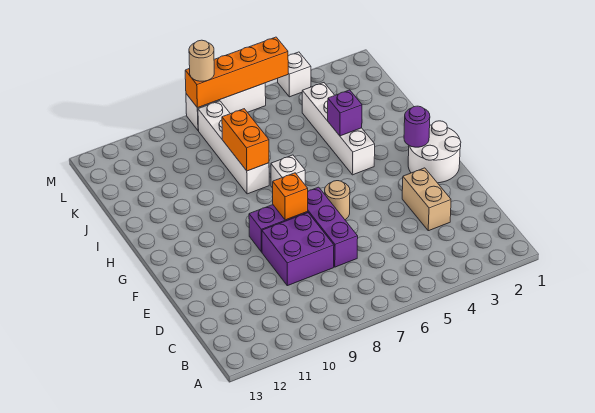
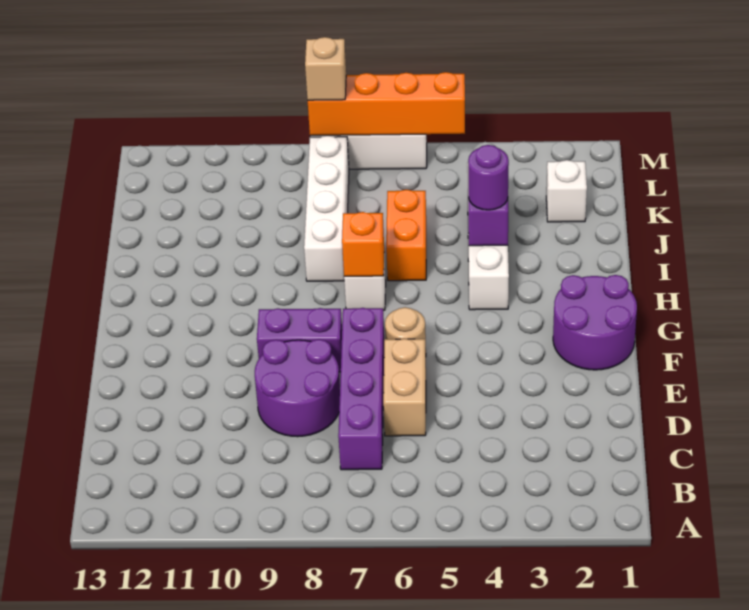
tan brick D3:E3 level 1 -> tan brick D6:E6 level 1
purple brick D7:F7 level 1 -> purple brick C7:F7 level 1
purple brick D8:E9 level 1 -> purple round brick D8:E9 level 1
white round brick F1:G2 level 1 -> purple round brick F1:G2 level 1
orange brick F8 level 2 -> orange brick H7 level 2
purple round brick G2 level 2 -> purple round brick I4 level 3
orange brick I8:J8 level 2 -> orange brick I6:J6 level 1
white brick M4 level 1 -> white brick K2 level 1
tan round brick M8 level 3 -> tan brick M8 level 3

